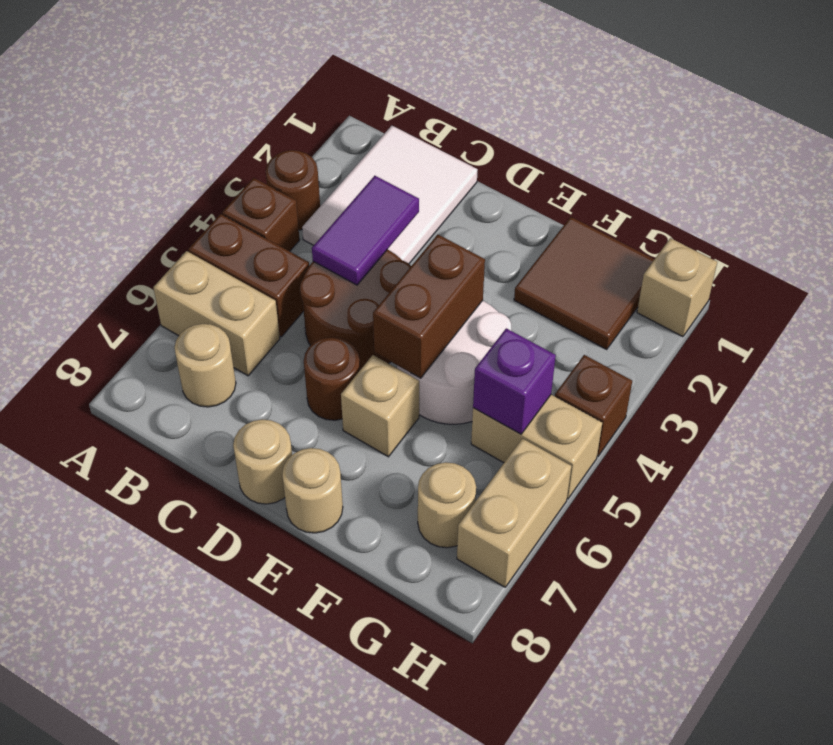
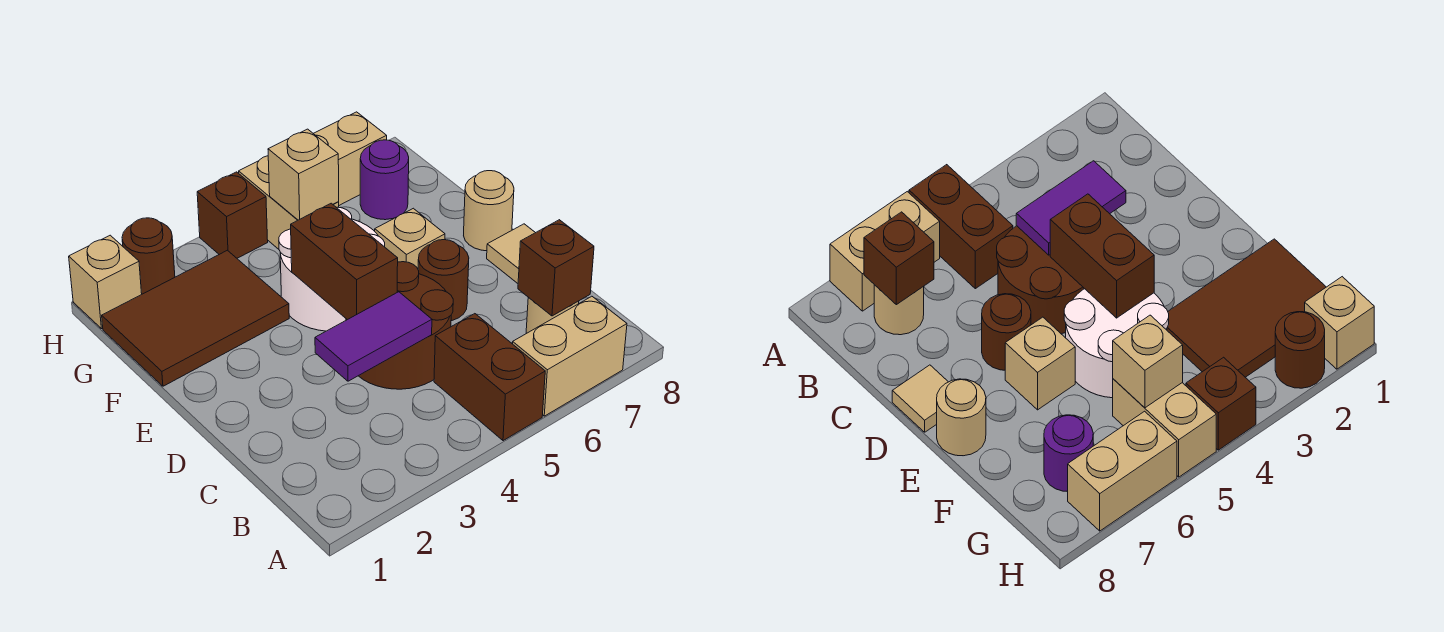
brown round brick A3 level 1 -> brown round brick H2 level 1
brown brick A4 level 1 -> brown brick B7 level 2
tan brick A6:B6 level 1 -> tan brick A6:A7 level 1
white tile B1:C3 level 1 -> none
tan round brick D8 level 1 -> tan tile D8 level 1
brown brick E4:E5 level 2 -> brown brick D4:E4 level 2
brown tile F1:G2 level 1 -> brown tile F1:G3 level 1
purple brick G5 level 2 -> tan brick G5 level 2
tan round brick G7 level 1 -> purple round brick G7 level 1

